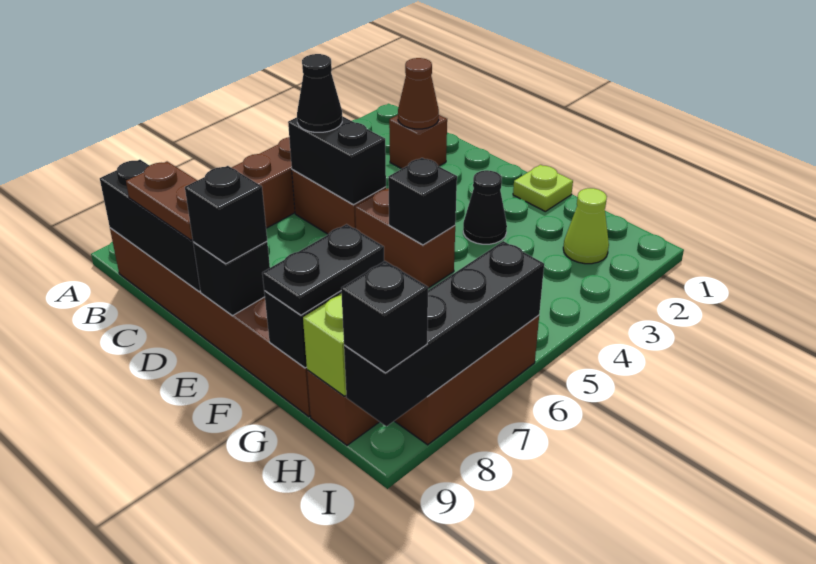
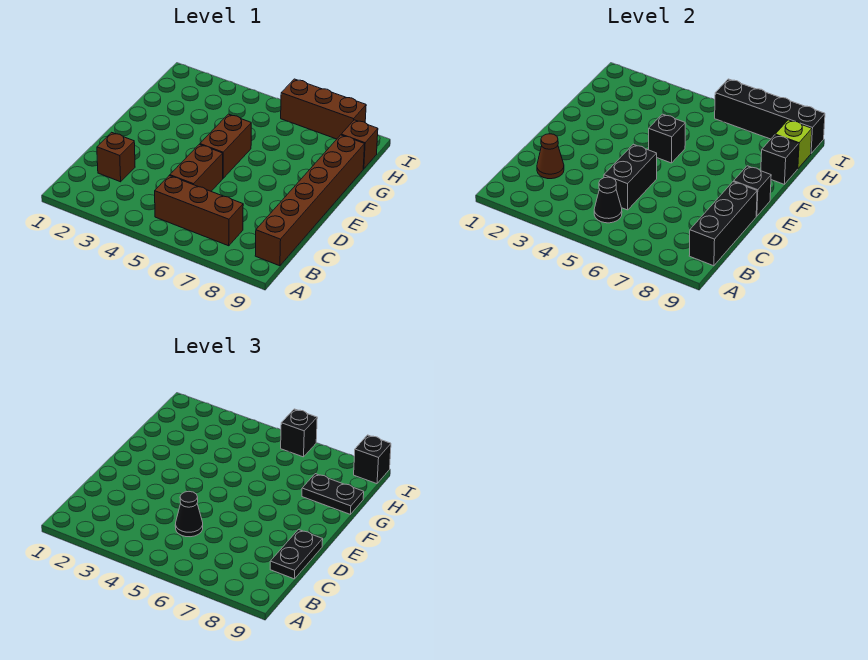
brown plate C9:D9 level 3 -> black plate C9:D9 level 3
black brick E9 level 3 -> black brick I6 level 3
lime plate F1 level 1 -> none
black cone F3 level 1 -> black cone B5 level 2
lime cone H2 level 1 -> none

